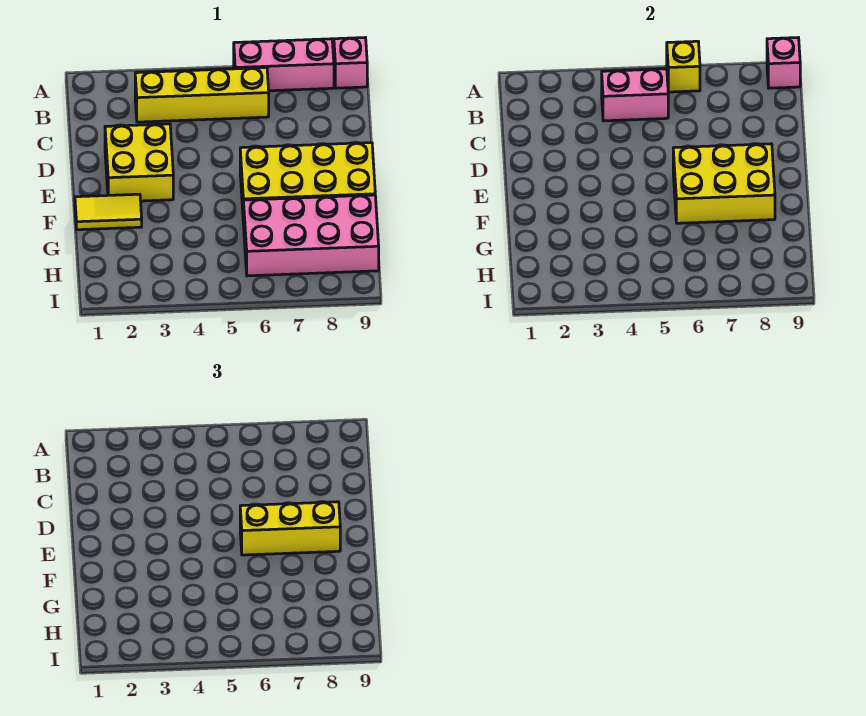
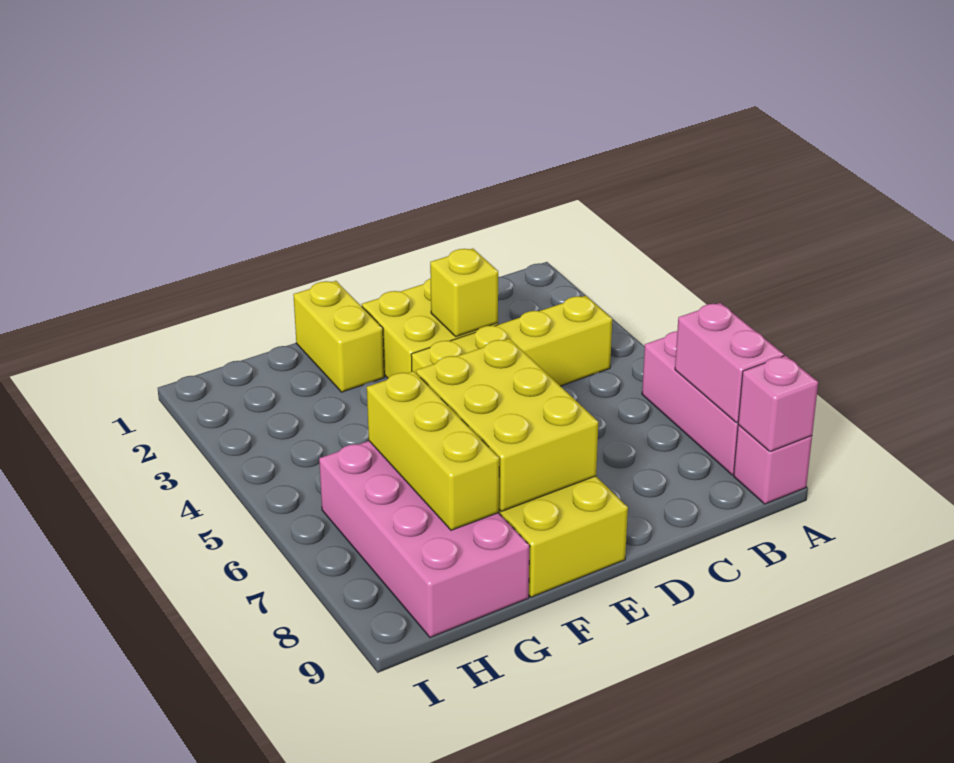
yellow brick A6 level 2 -> yellow brick D3 level 2
yellow brick B3:B6 level 1 -> yellow brick B4:E4 level 1
pink brick B4:B5 level 2 -> pink brick A7:A8 level 2
yellow brick E6:E8 level 3 -> yellow brick G6:G8 level 2
yellow tile F1:F2 level 1 -> yellow brick F1:F2 level 1

